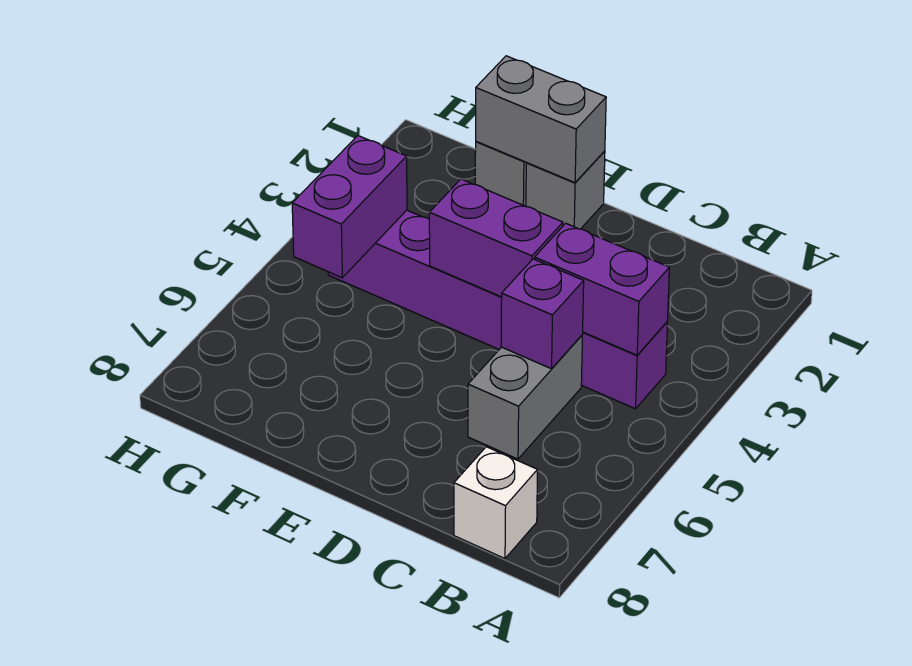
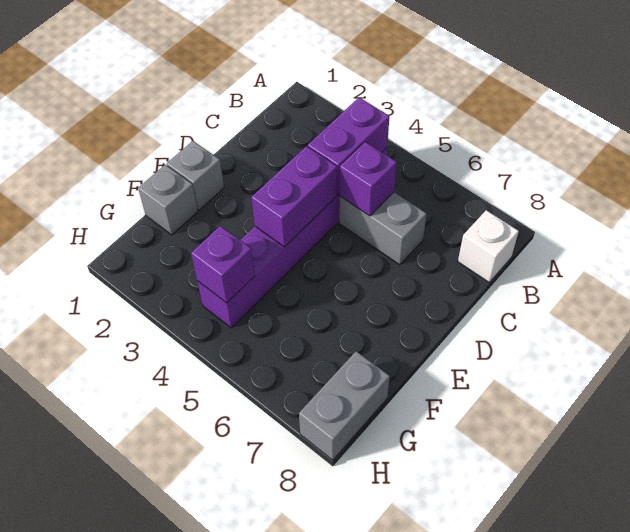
grey brick E1:F1 level 2 -> grey brick G8:H8 level 1
purple brick G4:G5 level 2 -> purple brick G4 level 2

